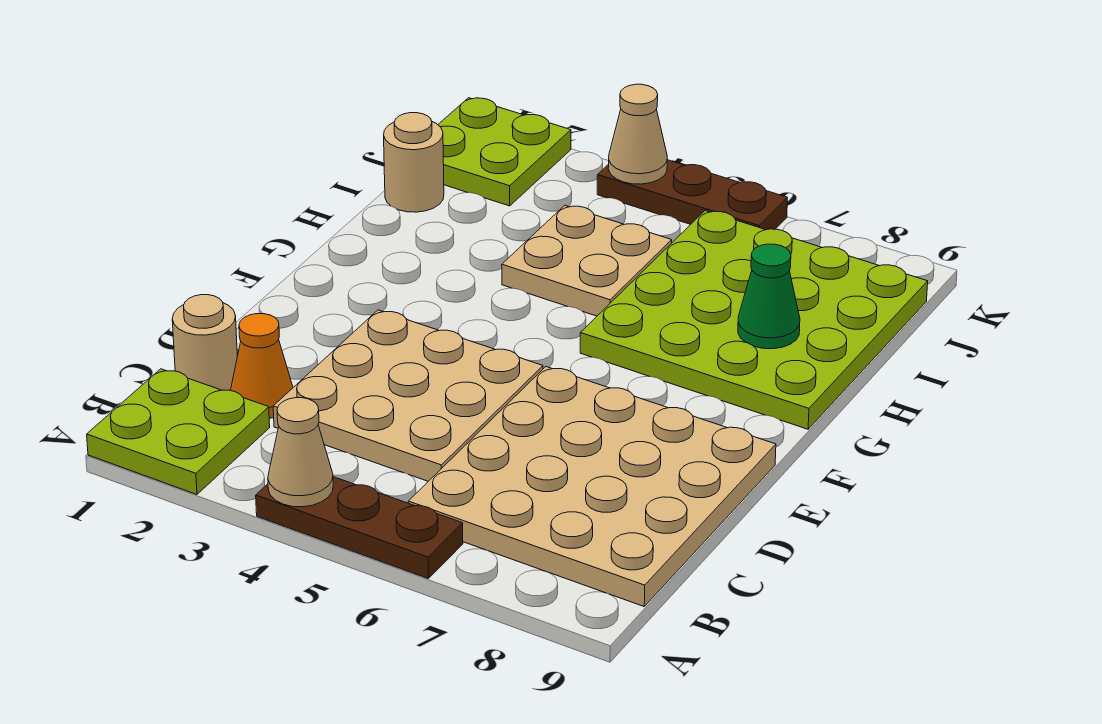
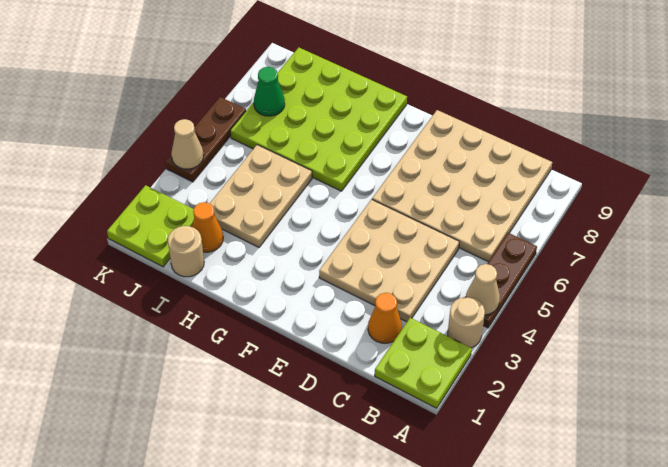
tan round brick C1 level 1 -> tan round brick A3 level 1
tan plate H4:I5 level 1 -> tan plate H3:I5 level 1
green cone H8 level 2 -> green cone J7 level 2
none -> orange cone I2 level 1

